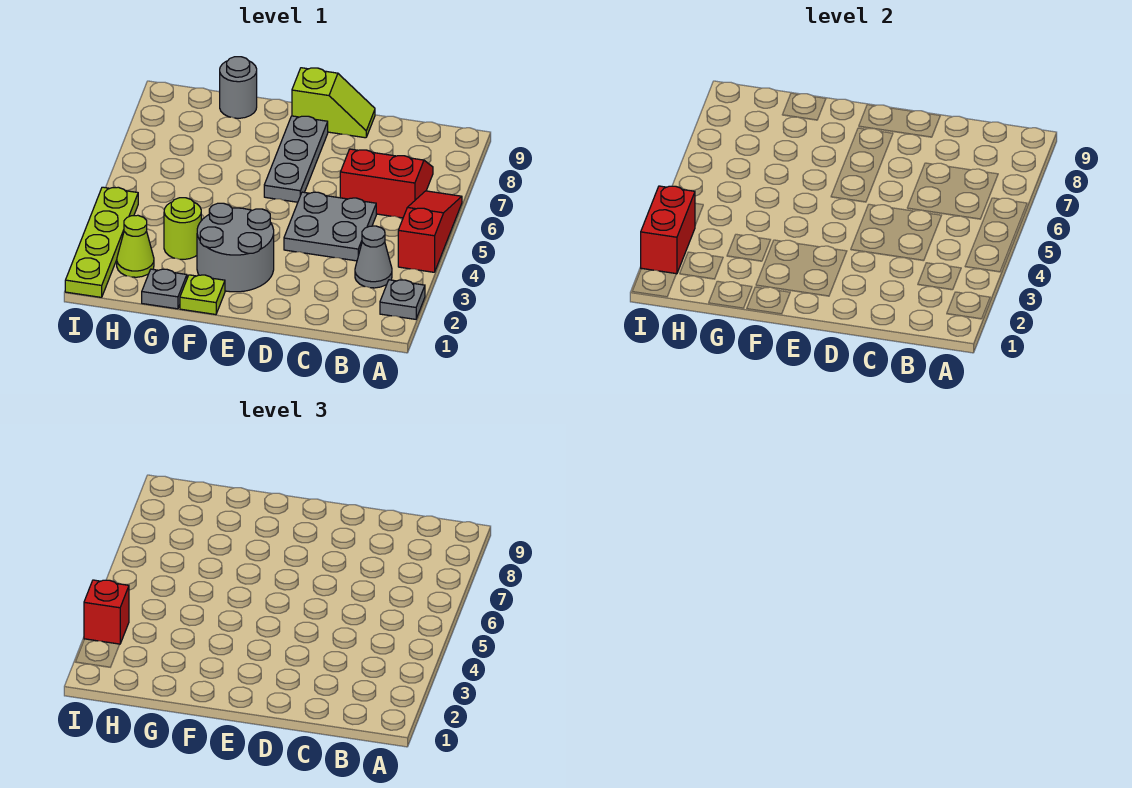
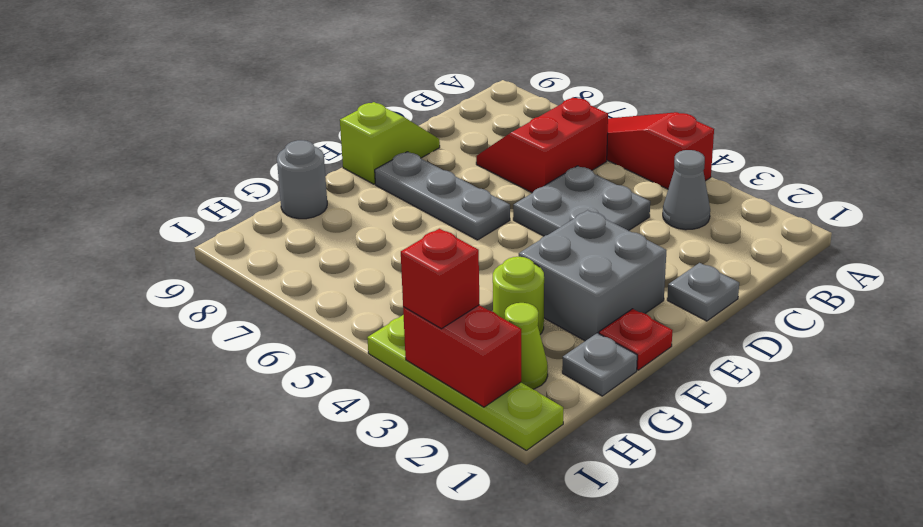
grey plate A2 level 1 -> grey plate D1 level 1
grey round brick E2:F3 level 1 -> grey brick E2:F3 level 1
lime plate F1 level 1 -> red plate F1 level 1

